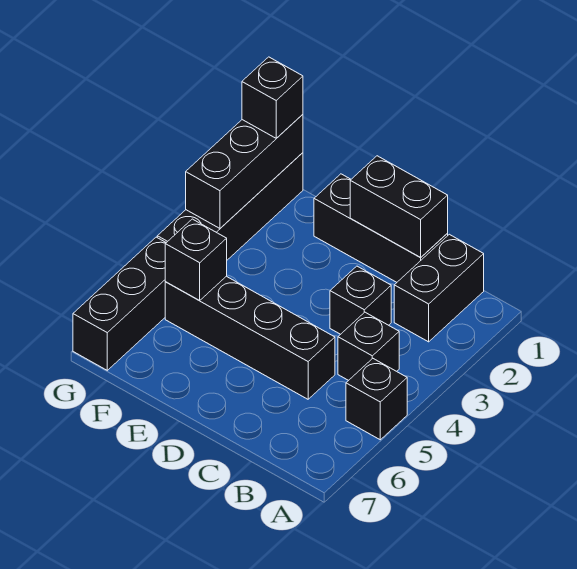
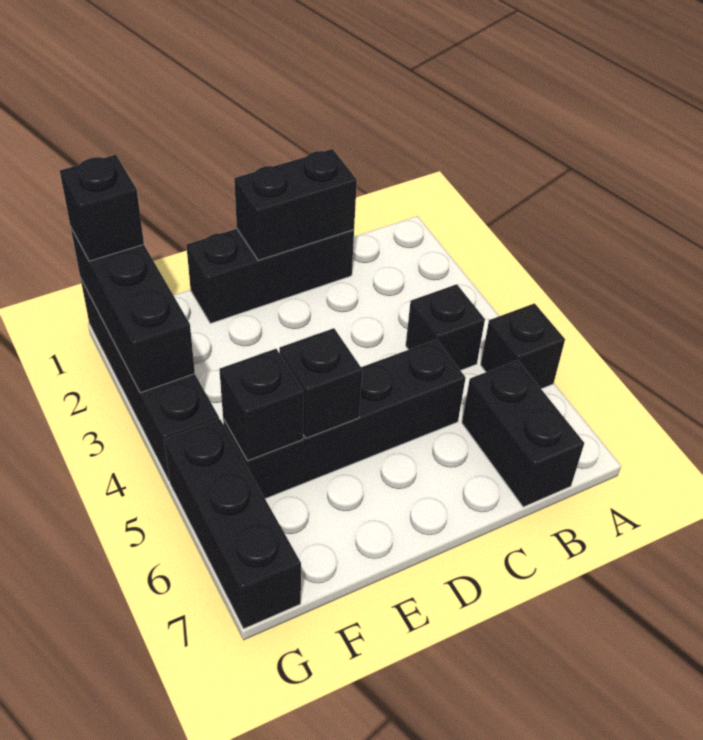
black brick B1:B2 level 1 -> black brick B6:B7 level 1
black brick C3 level 1 -> black brick E5 level 2

